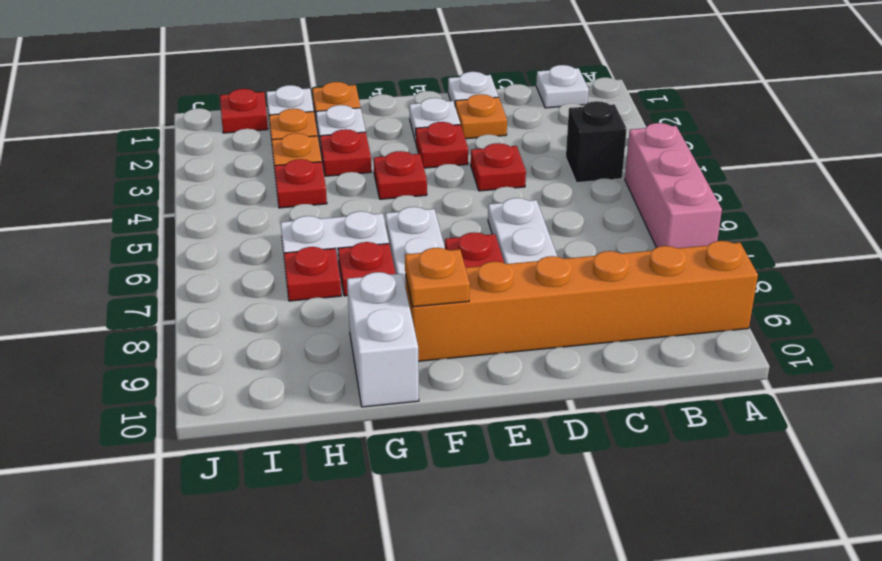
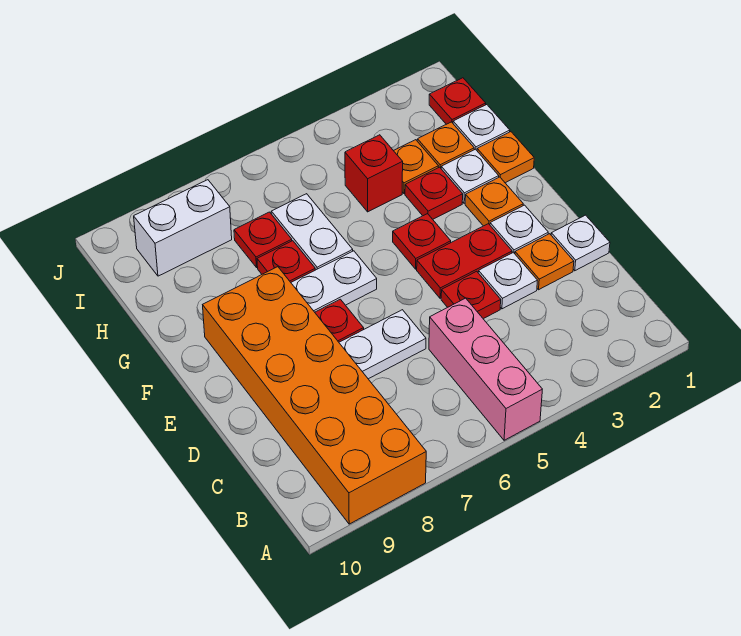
pink brick A5:A7 level 1 -> pink brick A5:C5 level 1
orange brick A9:F9 level 1 -> orange brick A8:F9 level 1
white plate B1 level 1 -> white plate D3 level 1
black brick B4 level 1 -> none
red plate E3 level 1 -> red plate E3:E4 level 1
orange plate F9 level 2 -> orange plate F2 level 1
white brick G9:G10 level 1 -> white brick I8:I9 level 1
red plate H4 level 1 -> red brick H4 level 1

